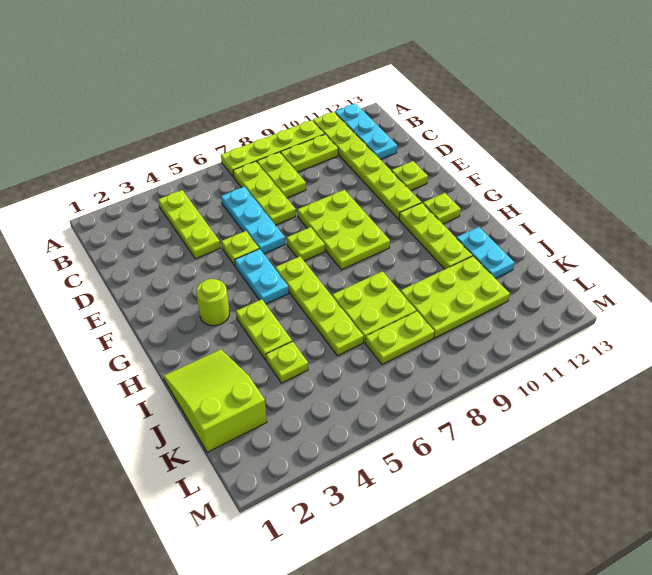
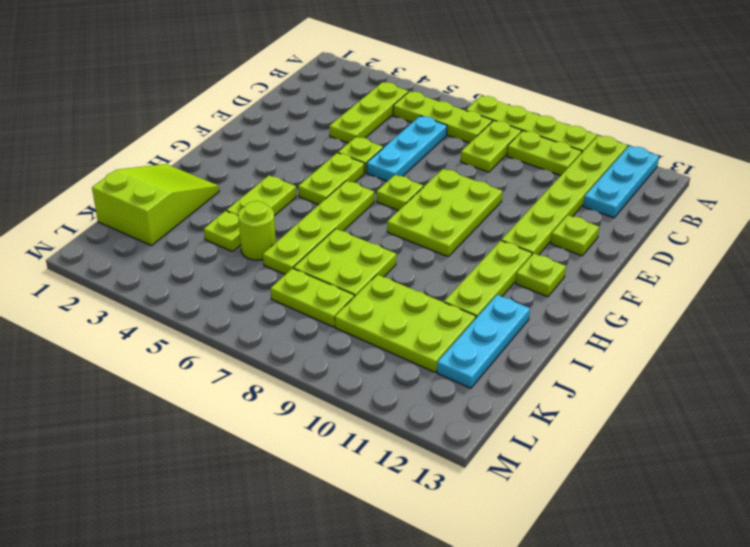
lime plate B7:D7 level 1 -> lime plate B5:B7 level 1
cyan plate F5:G5 level 1 -> lime plate F5:G5 level 1
lime round brick G3 level 1 -> lime round brick J5 level 1
cyan plate I12:J12 level 1 -> cyan plate I12:K12 level 1

